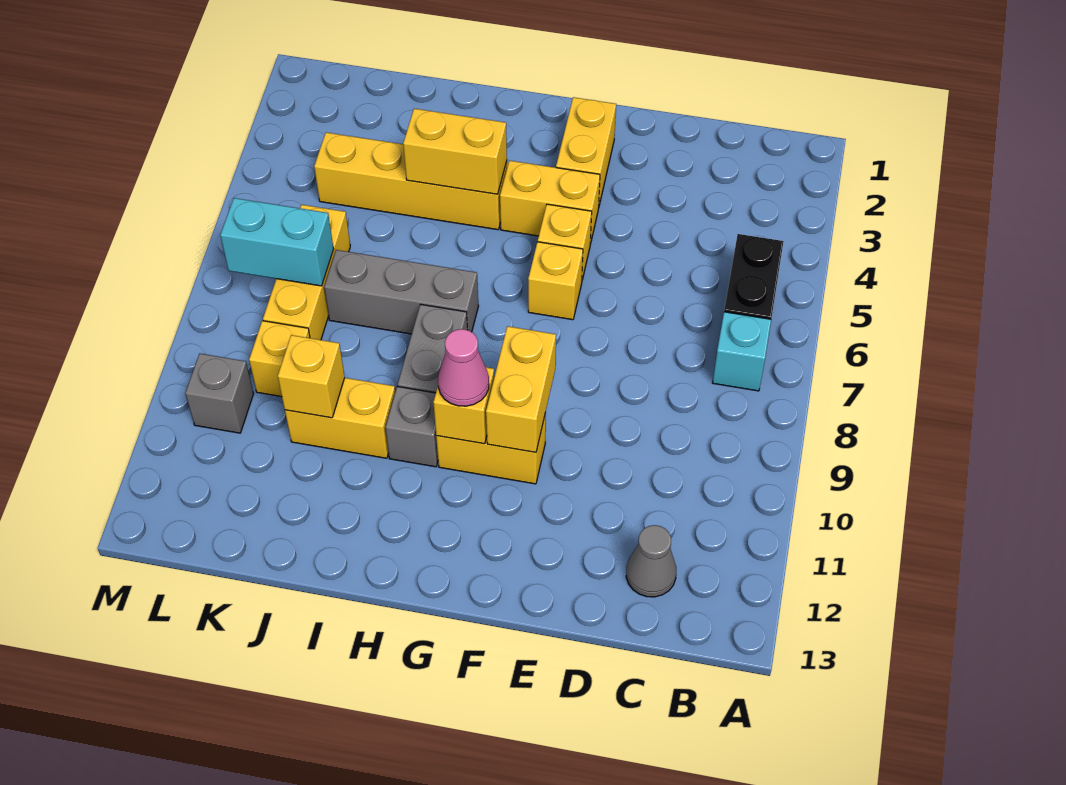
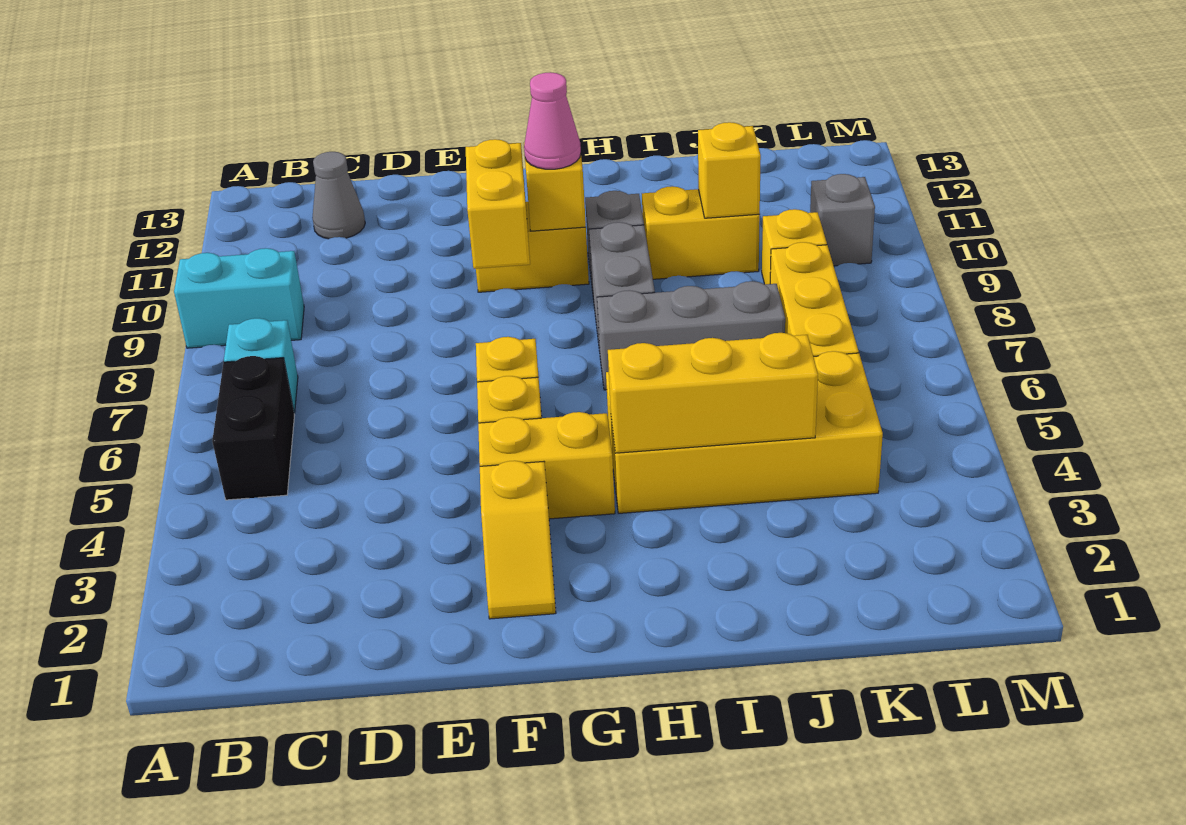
yellow brick F2:F3 level 1 -> yellow slope F2:F3 level 1 top 3
yellow brick H4:K4 level 1 -> yellow brick H4:K5 level 1
yellow brick H4:I4 level 2 -> yellow brick H4:J4 level 2
cyan brick K7:L7 level 2 -> cyan brick A9:B9 level 1

